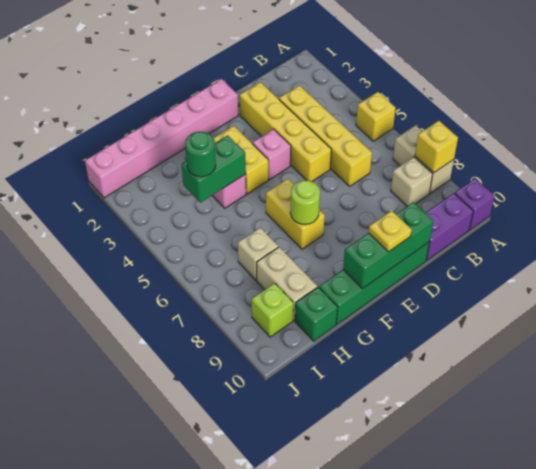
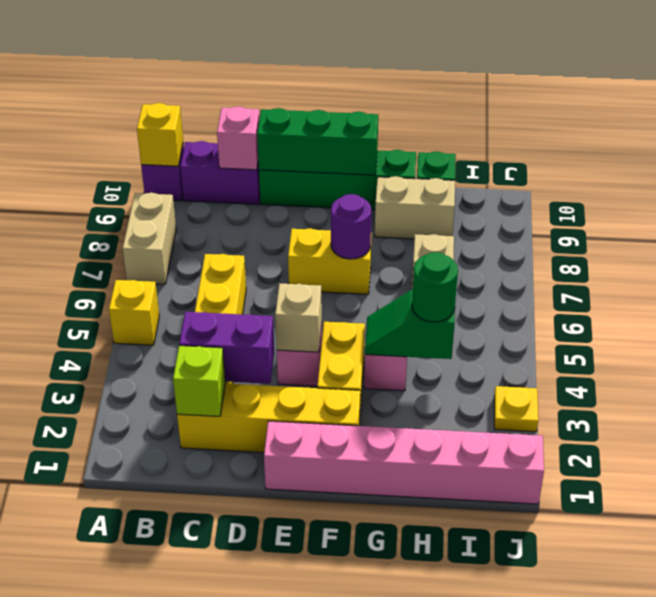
yellow brick A8 level 2 -> yellow brick A10 level 2
tan brick B8 level 1 -> tan brick E4 level 2
none -> purple brick C3:D3 level 2
none -> pink brick C10 level 2
yellow brick D2:D5 level 1 -> yellow brick C2:F2 level 1
yellow plate E10 level 3 -> yellow plate J3 level 1
yellow brick F6:F7 level 1 -> yellow brick E7:F7 level 1
lime round brick F7 level 2 -> purple round brick F7 level 2
green brick G4:H4 level 2 -> green slope G4:H4 level 2 top H
tan brick H8:H9 level 1 -> tan brick G9:H9 level 1
lime brick I9 level 1 -> lime brick C2 level 2

